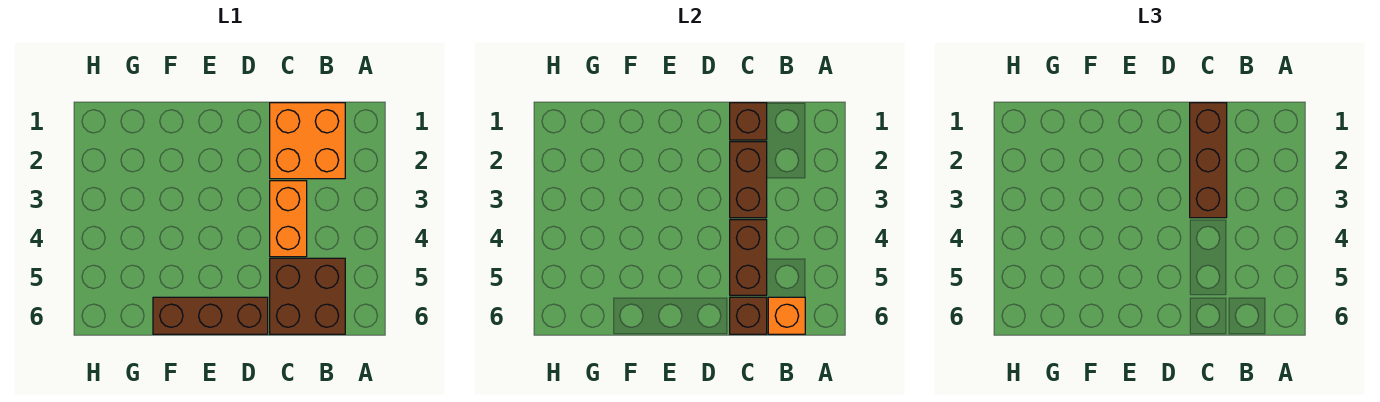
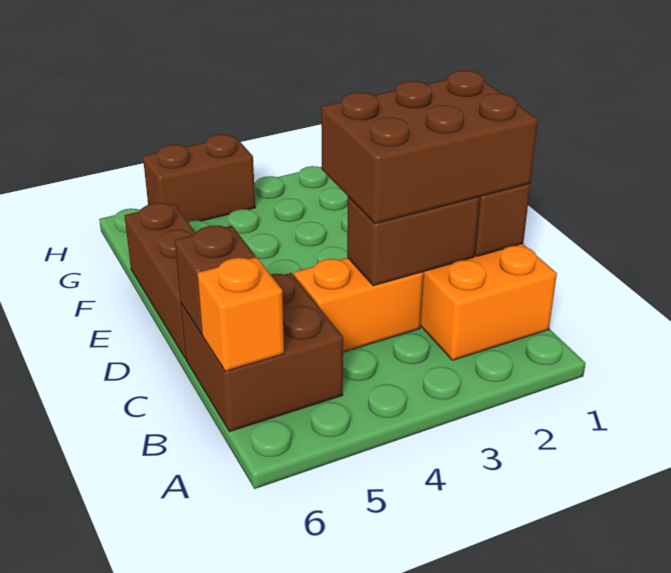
brown brick C1:C3 level 3 -> brown brick C1:D3 level 3
brown brick C4:C5 level 2 -> brown brick H4:H5 level 1

